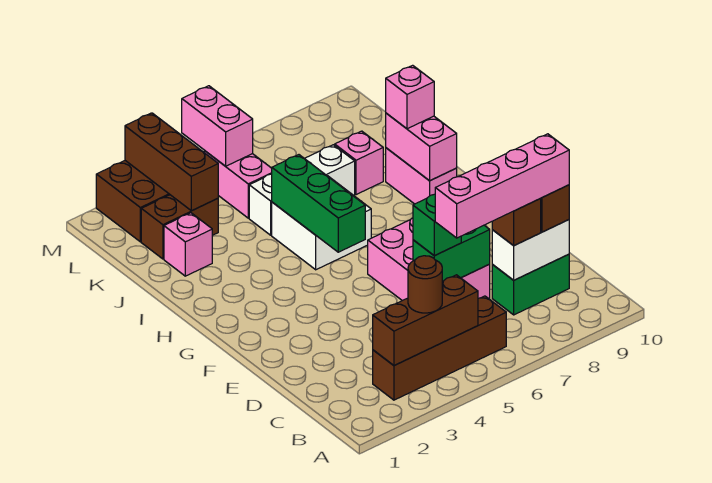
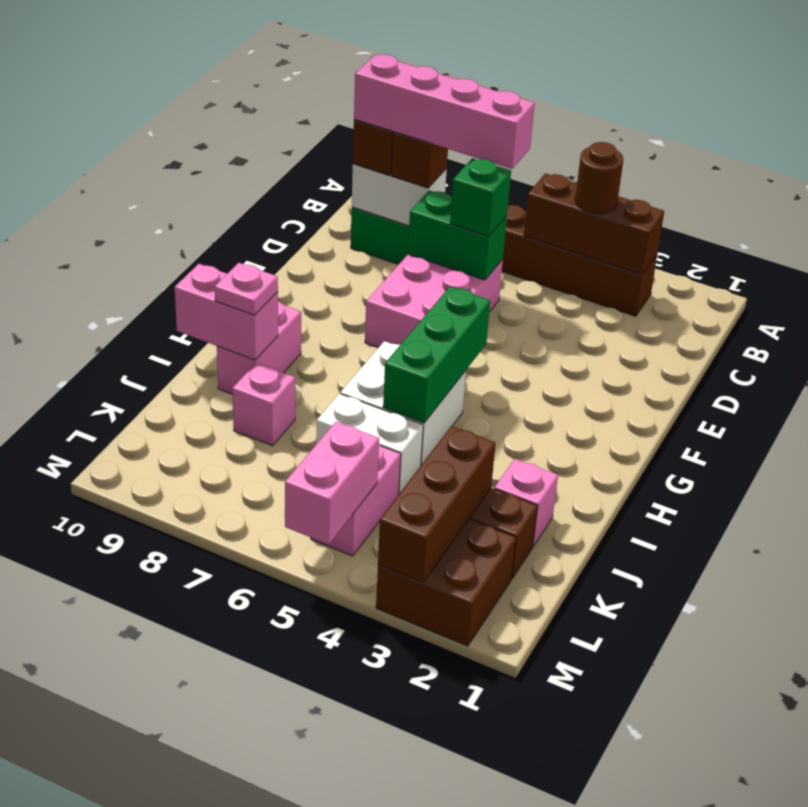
pink brick H9:I9 level 2 -> pink brick I9:I10 level 2
pink brick I9 level 3 -> pink plate I9 level 3
white brick J5:J7 level 1 -> white brick J5:J6 level 1

